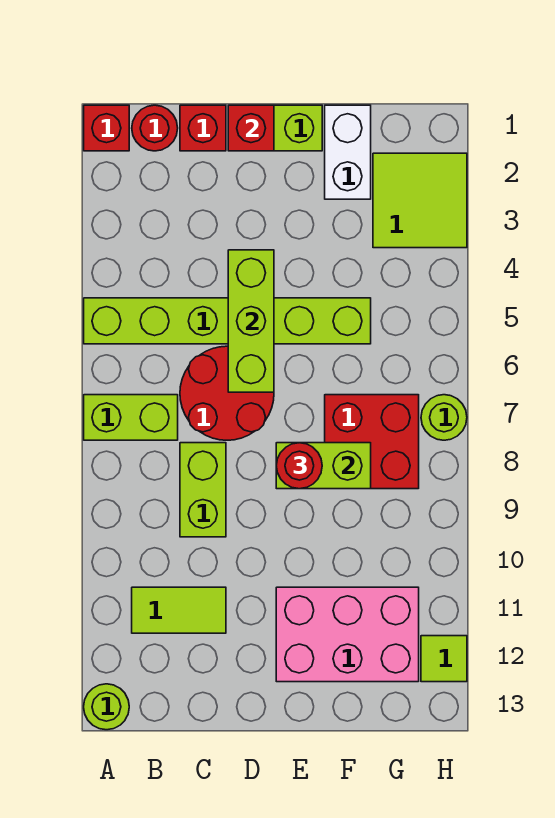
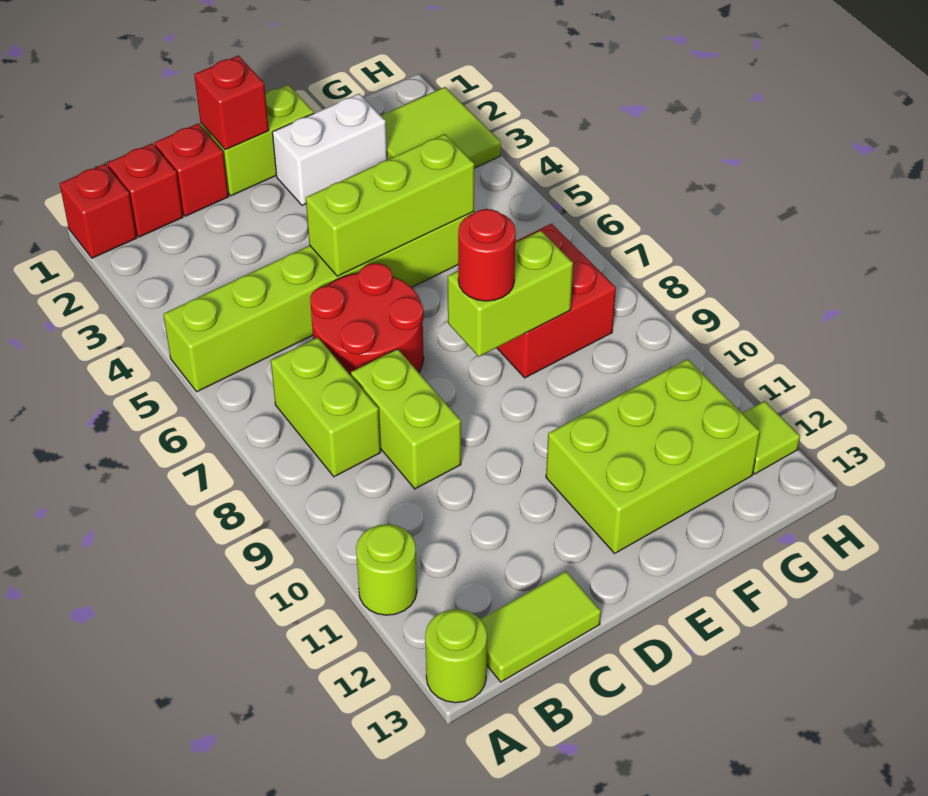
lime brick A7:B7 level 1 -> lime brick B7:B8 level 1
red round brick B1 level 1 -> red brick B1 level 1
lime tile B11:C11 level 1 -> lime tile B13:C13 level 1
lime brick D4:D6 level 2 -> lime brick D5:F5 level 2
pink brick E11:G12 level 1 -> lime brick E11:G12 level 1
white brick F1:F2 level 1 -> white brick E2:F2 level 1
lime round brick H7 level 1 -> lime round brick A11 level 1

